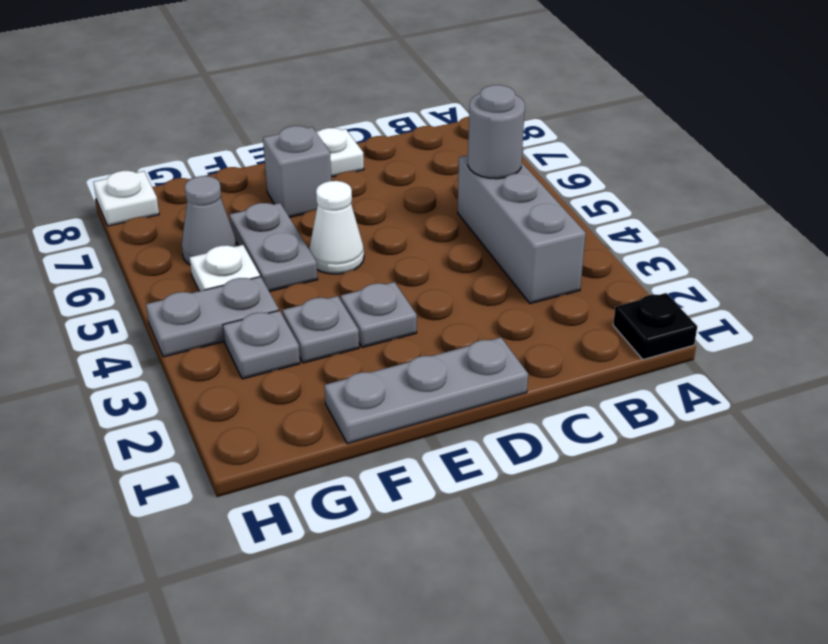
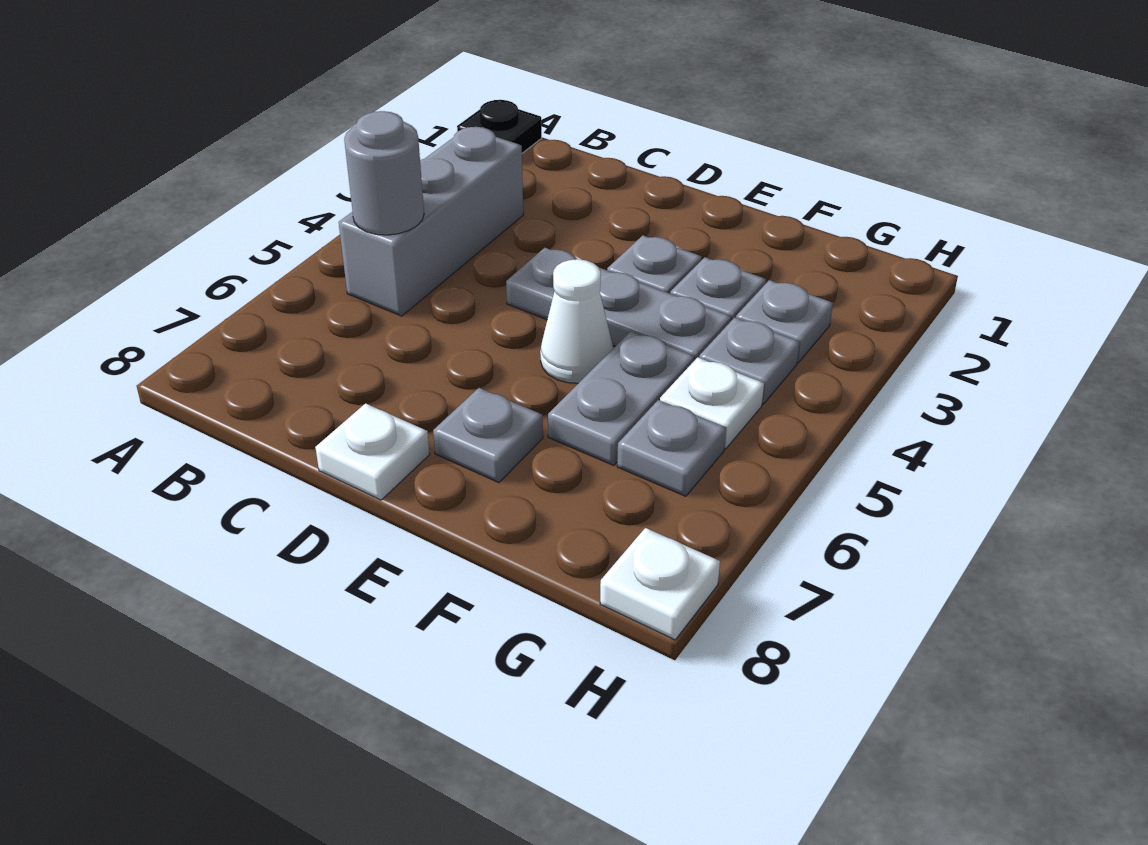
grey plate D1:F1 level 1 -> grey plate D4:F4 level 1
grey brick E7 level 1 -> grey plate E7 level 1
grey plate G4:H4 level 1 -> grey plate G4 level 1
grey cone G6 level 1 -> grey plate G6 level 1

